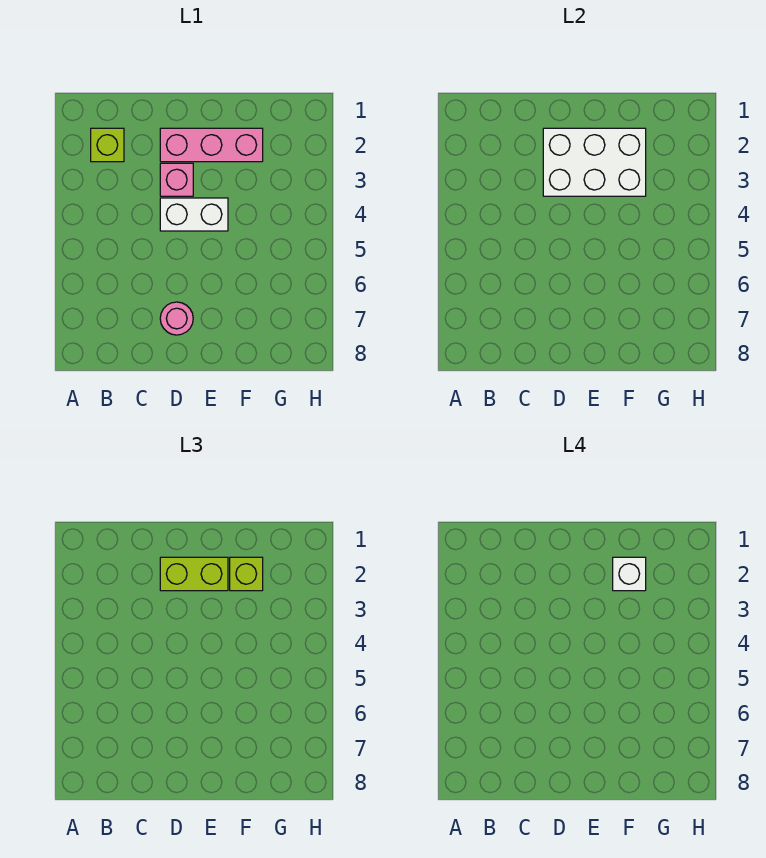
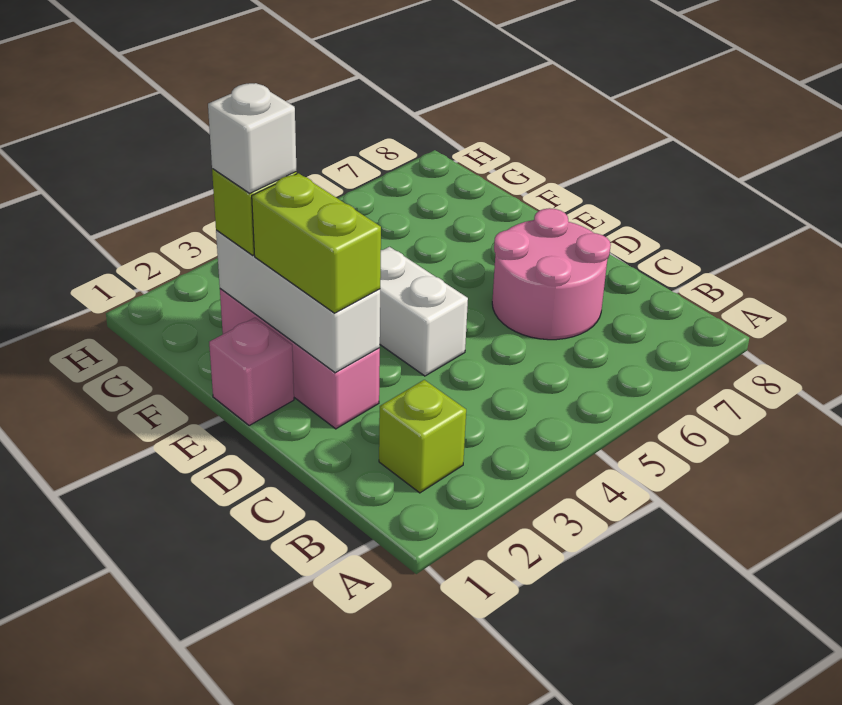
white brick D2:F3 level 2 -> white brick D2:F2 level 2
pink brick D3 level 1 -> pink brick E1 level 1
pink round brick D7 level 1 -> pink round brick C6:D7 level 1

